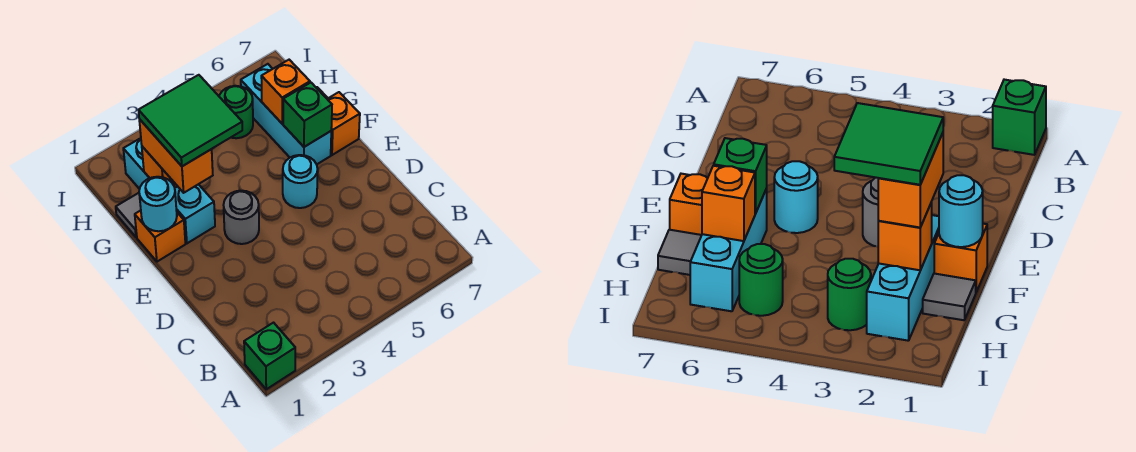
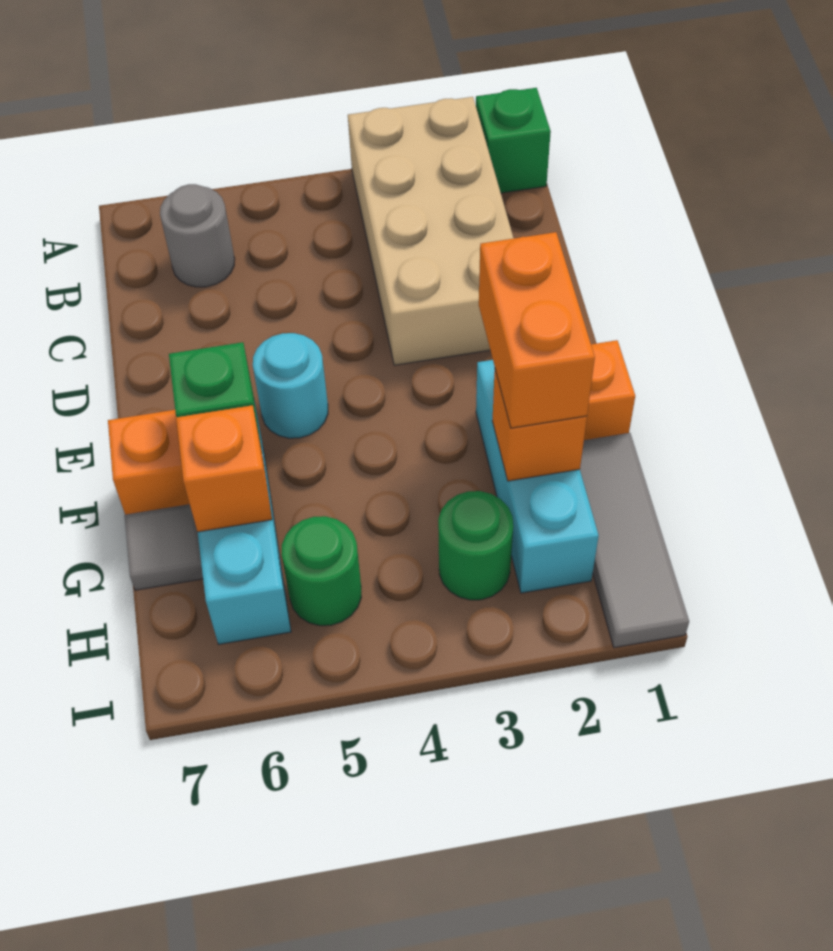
none -> tan brick A2:D3 level 1
grey round brick E3 level 1 -> grey round brick B6 level 1
cyan round brick F1 level 2 -> none
green tile F2:G3 level 4 -> none
grey tile G1 level 1 -> grey tile G1:I1 level 1

